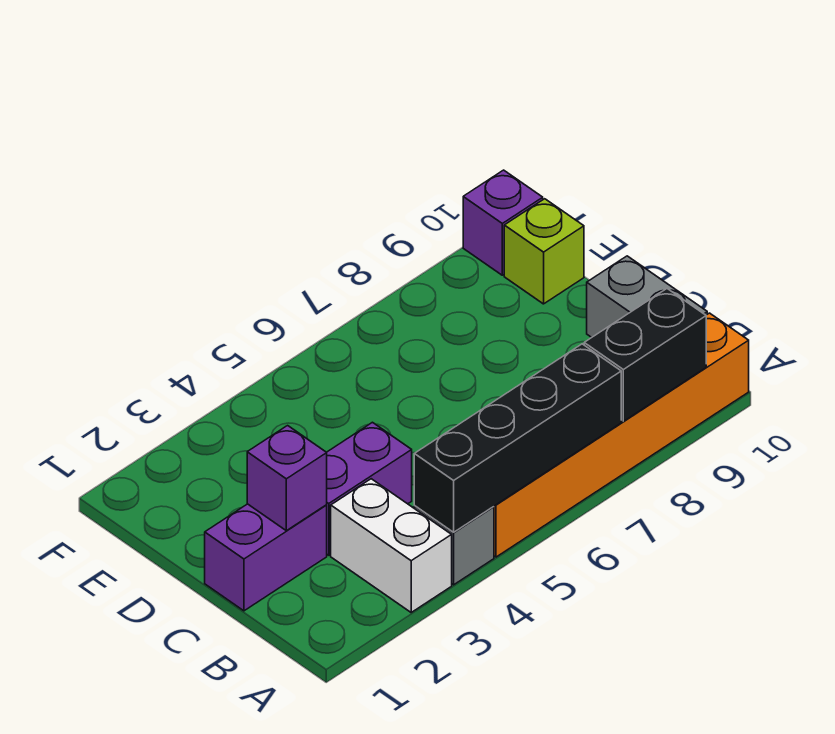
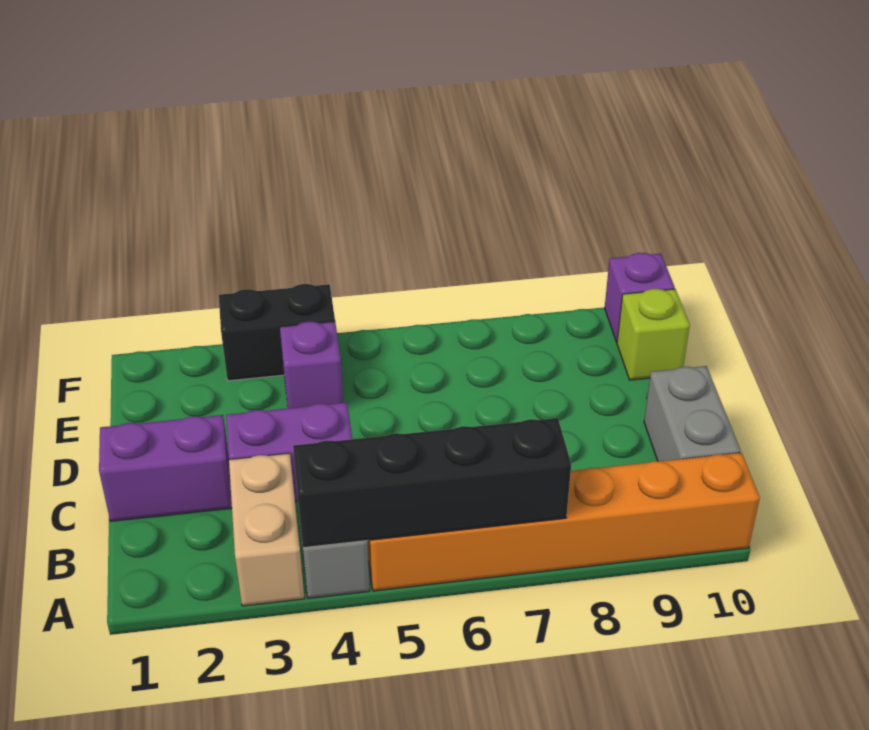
white brick A3:B3 level 1 -> tan brick A3:B3 level 1
black brick A8:A9 level 2 -> black brick F3:F4 level 1
purple brick C2 level 2 -> purple brick E4 level 1

